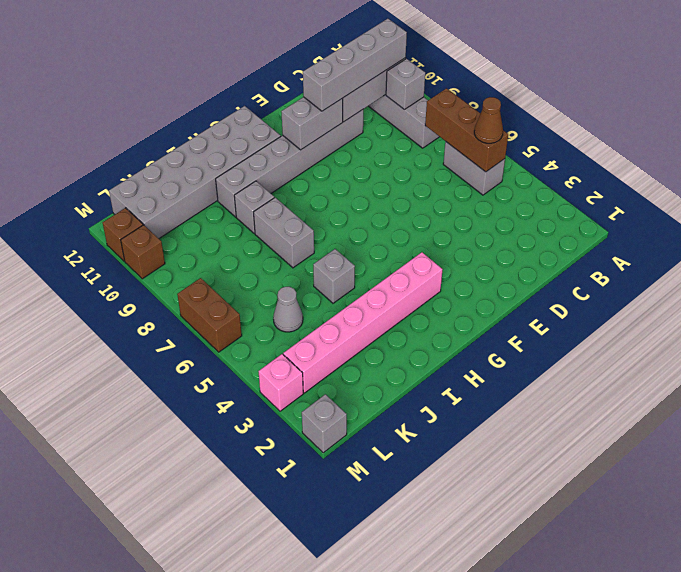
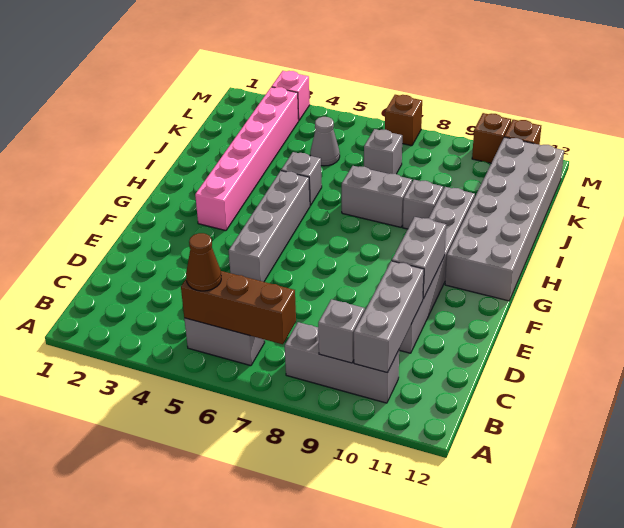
grey brick B10:E10 level 3 -> grey brick E5:H5 level 1
grey brick M1 level 1 -> grey brick K7 level 1
brown brick M6:M7 level 1 -> brown brick M7 level 1

